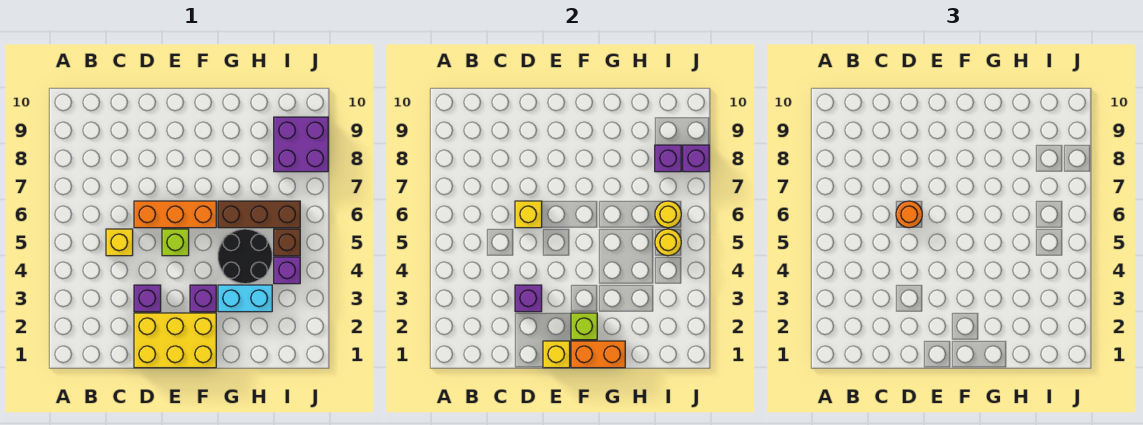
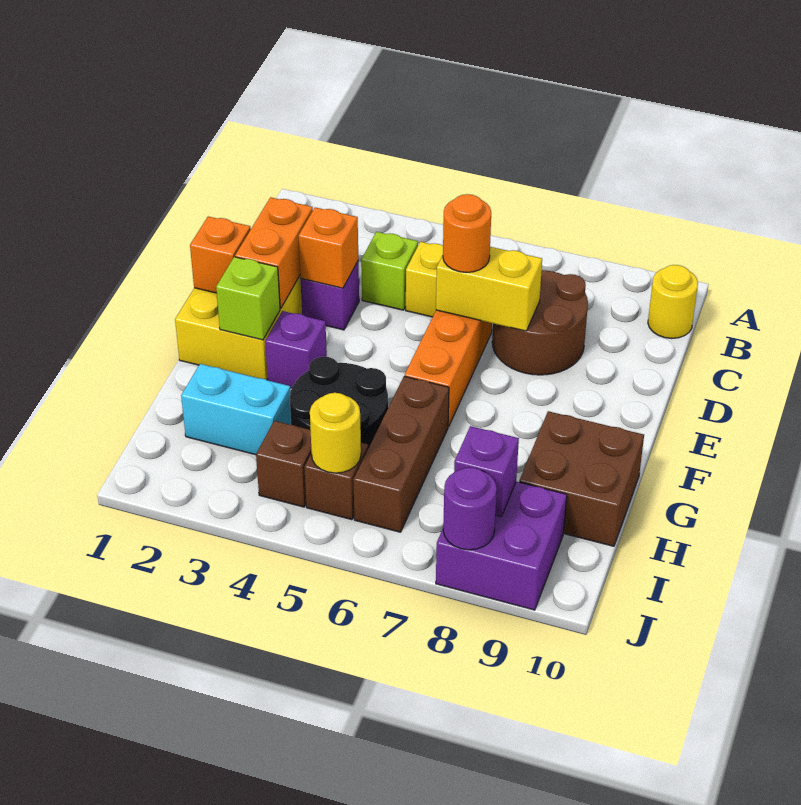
none -> brown round brick C7:D8 level 1
purple brick D3 level 2 -> orange brick D3 level 2
yellow brick D6 level 2 -> yellow brick D6:D7 level 2
yellow brick E1 level 2 -> orange brick E1 level 2
lime brick E5 level 1 -> lime brick C4 level 1
orange brick F1:G1 level 2 -> orange brick D2:E2 level 2
cyan brick G3:H3 level 1 -> cyan brick H2:H3 level 1
none -> brown brick G9:H10 level 1
purple brick I4 level 1 -> brown brick I4 level 1
yellow round brick I6 level 2 -> yellow round brick B10 level 1
purple brick J8 level 2 -> purple round brick J8 level 2

